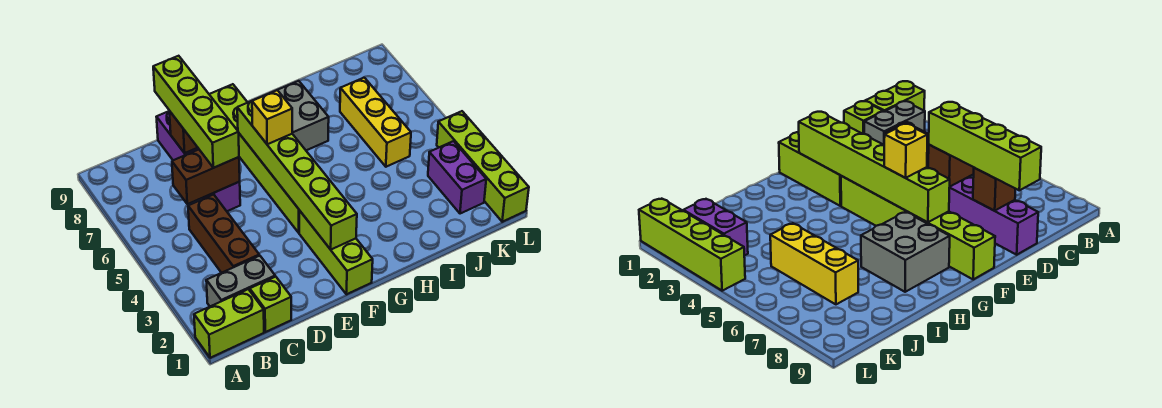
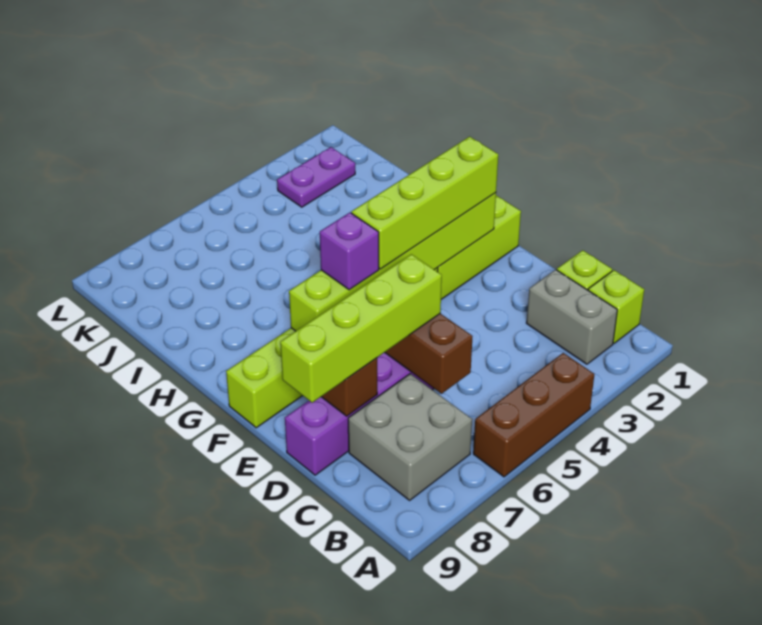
lime brick A1:B1 level 1 -> lime brick B1 level 1
brown brick C3:C5 level 1 -> brown brick A4:A6 level 1
yellow brick F6 level 3 -> purple brick F6 level 3
grey brick G7:H8 level 1 -> grey brick B7:C8 level 1
yellow brick J5:J7 level 1 -> none
purple brick K2:K3 level 1 -> purple plate K2:K3 level 1
lime brick L1:L4 level 1 -> lime brick F2:F5 level 3

